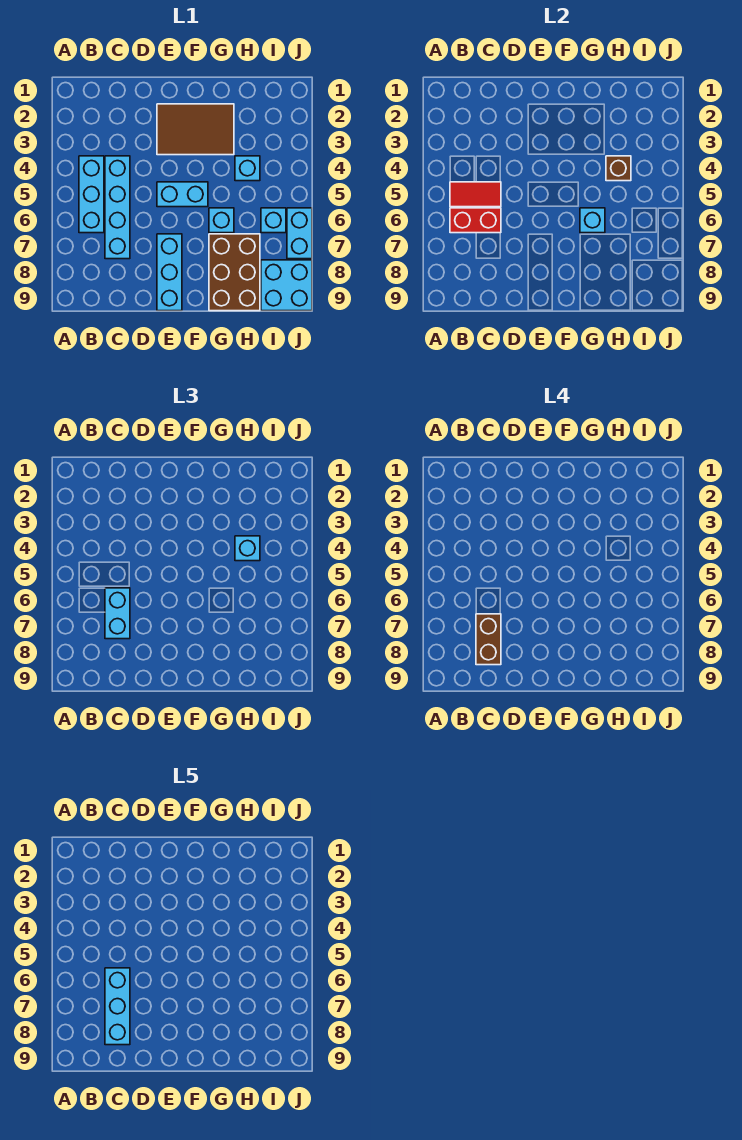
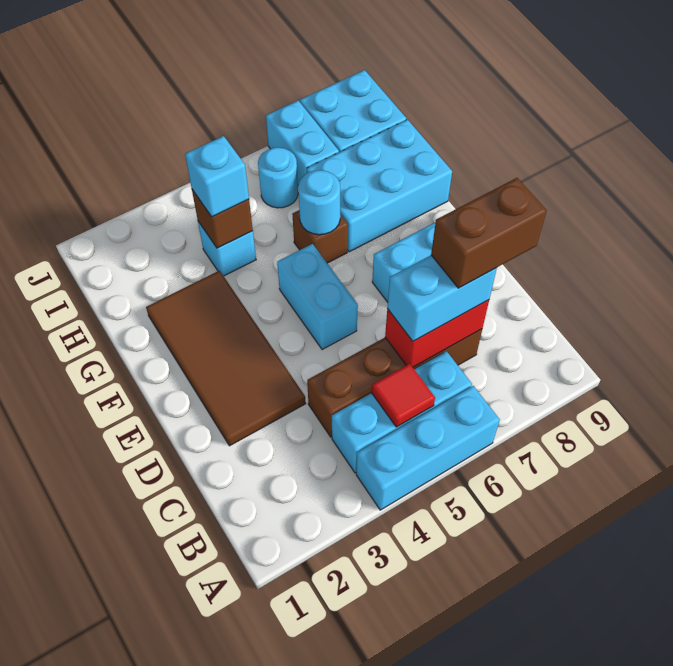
red tile B5:C5 level 2 -> red tile B5 level 2
red brick B6:C6 level 2 -> red brick C6:C7 level 2
cyan brick C4:C7 level 1 -> brown brick C4:C7 level 1
cyan brick C6:C8 level 5 -> cyan brick A4:A6 level 1
brown tile E2:G3 level 1 -> brown tile D2:G3 level 1
cyan brick G6 level 1 -> brown brick G6 level 1
cyan brick G6 level 2 -> cyan round brick G6 level 2
brown brick G7:H9 level 1 -> cyan brick G7:H9 level 1
cyan brick I6 level 1 -> cyan round brick I6 level 1
cyan brick J6:J7 level 1 -> cyan brick I7:J7 level 1

